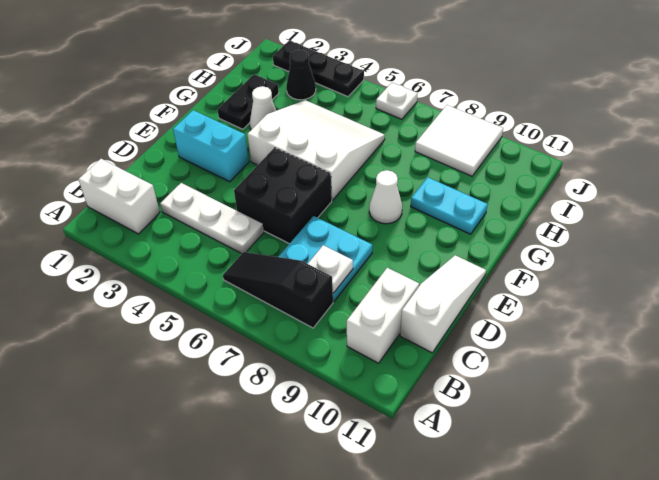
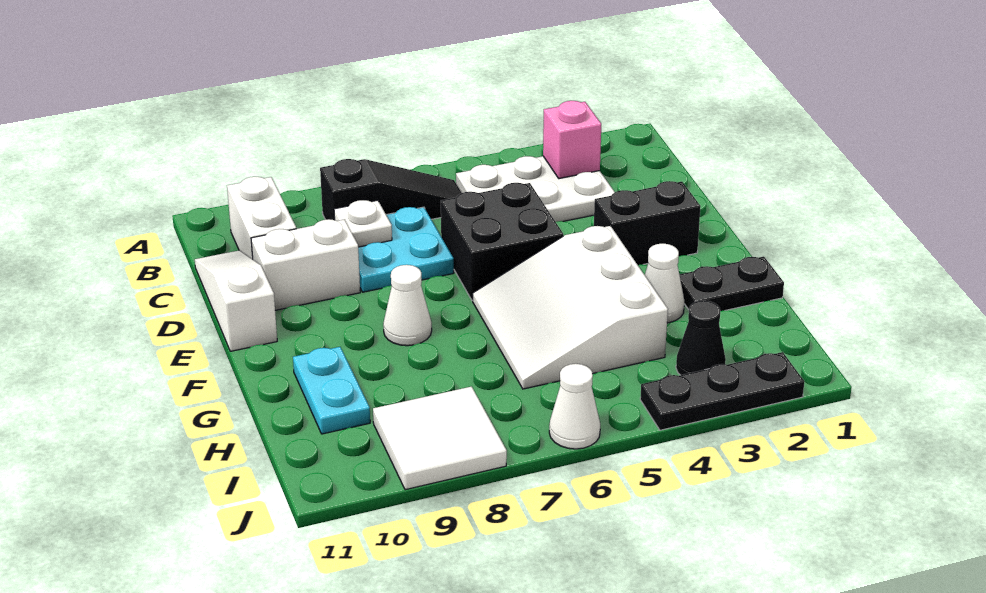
white brick B1:B2 level 1 -> white brick D9:D10 level 1
none -> pink brick B3 level 2
white plate C3:C5 level 1 -> white plate B3:C5 level 1
white slope C11:E11 level 1 top C -> white slope C11:E11 level 1 top E
cyan brick E2:E3 level 1 -> black brick E2:E3 level 1
white slope F4:H6 level 1 top F -> white slope F4:H6 level 1 top 4
black plate G2:H2 level 1 -> black plate G1:G2 level 1
cyan plate G9:G10 level 1 -> cyan plate G10:H10 level 1
white plate J6 level 1 -> white cone J6 level 1

